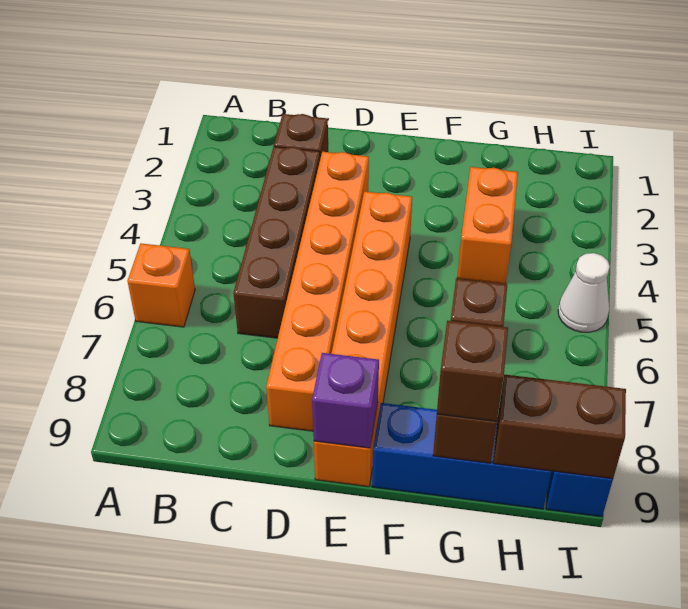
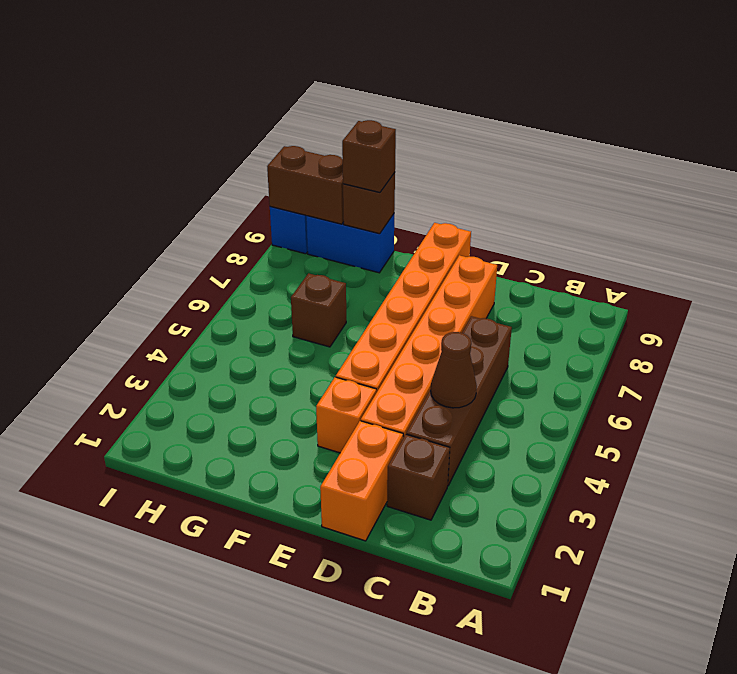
orange brick A6 level 1 -> orange brick E3 level 1
none -> brown cone C4 level 2
purple brick E9 level 2 -> none
blue brick F9:H9 level 1 -> blue brick G9:H9 level 1
orange brick G3:G4 level 1 -> orange brick D1:D2 level 1
white cone I5 level 1 -> none

